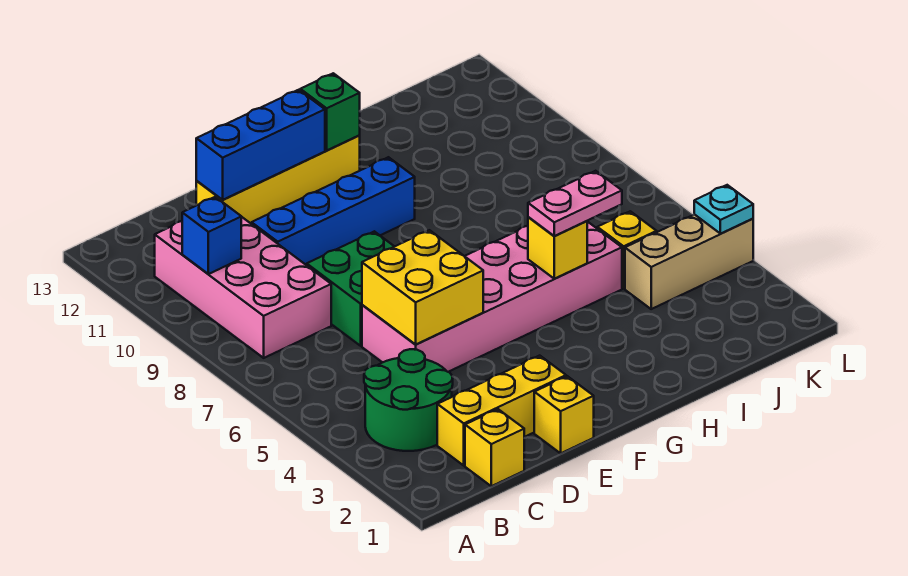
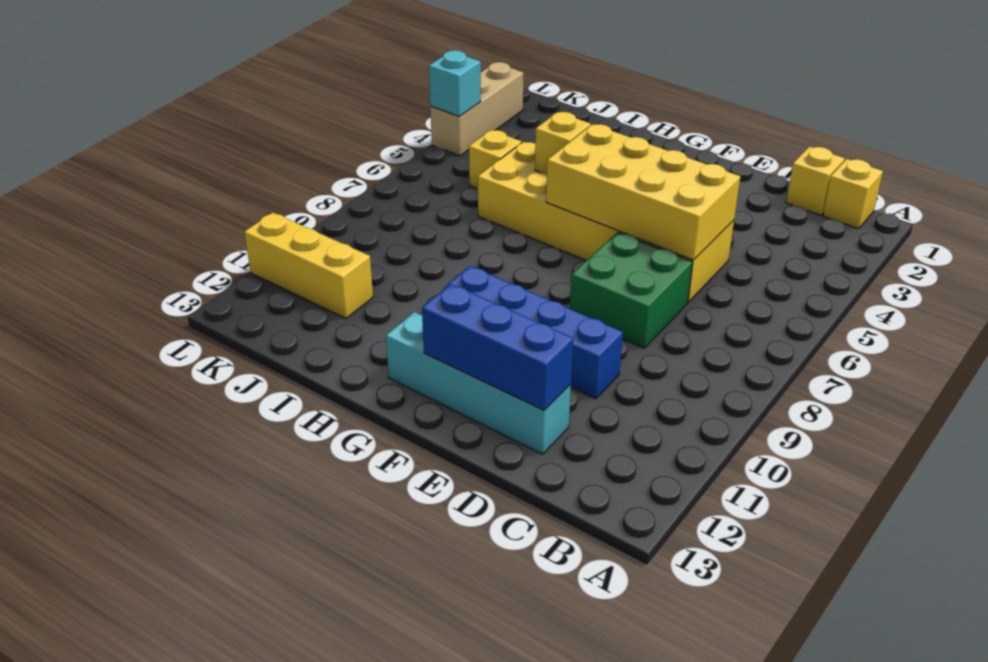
green round brick B3:C4 level 1 -> none
pink brick B8:C11 level 1 -> none
blue brick B10 level 2 -> none
yellow brick C2:E2 level 1 -> yellow brick J11:L11 level 1
pink brick D5:I6 level 1 -> yellow brick D5:I6 level 1
yellow brick D5:E6 level 2 -> yellow brick D5:G6 level 2
yellow brick D12:G12 level 1 -> cyan brick D12:G12 level 1
yellow brick E1 level 1 -> yellow brick B1 level 1
green brick G12 level 2 -> none
pink plate H5:I5 level 3 -> none
tan brick J4:L4 level 1 -> tan brick L2:L4 level 1
cyan plate L4 level 2 -> cyan brick L4 level 2

